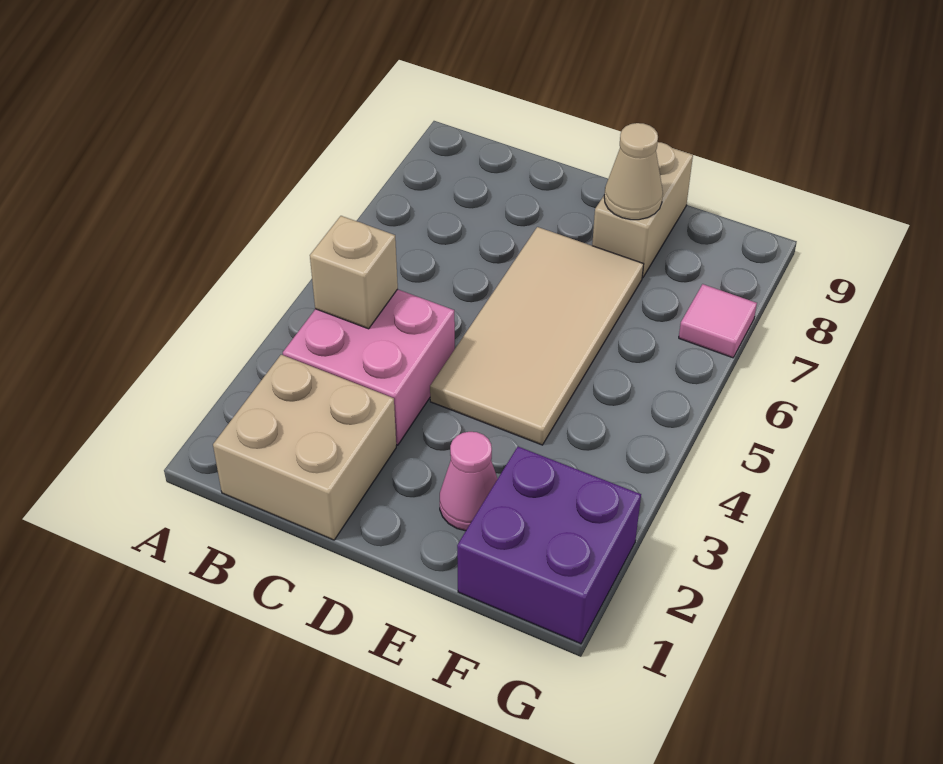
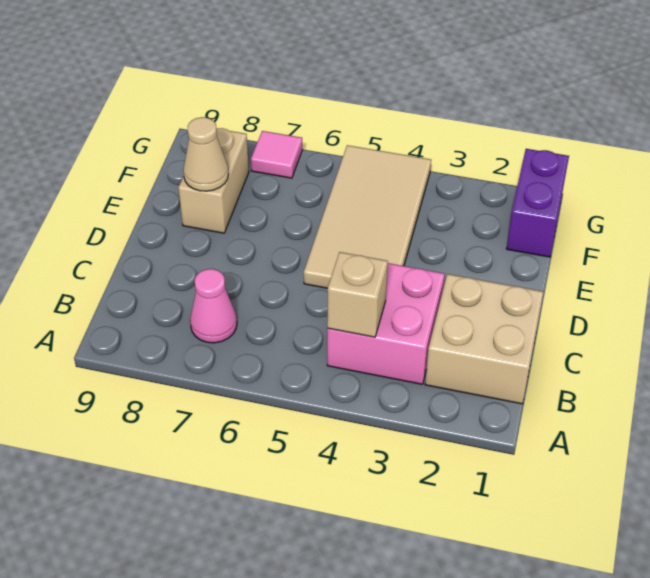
tan tile D4:E7 level 1 -> tan tile D4:G5 level 1
pink cone E2 level 1 -> pink cone B7 level 1
tan brick E8:E9 level 1 -> tan brick E8:F8 level 1
purple brick F1:G2 level 1 -> purple brick F1:G1 level 1

